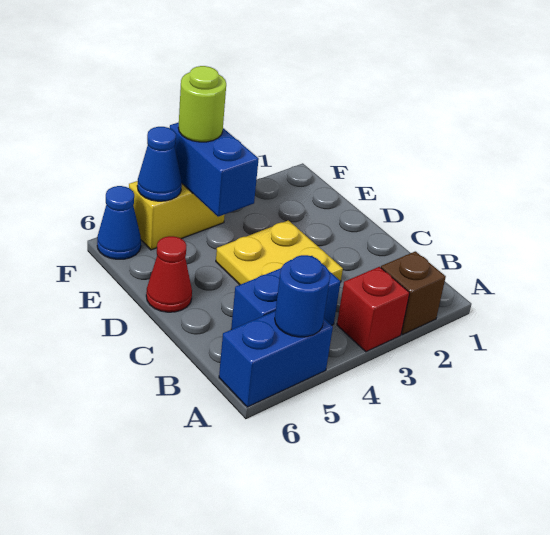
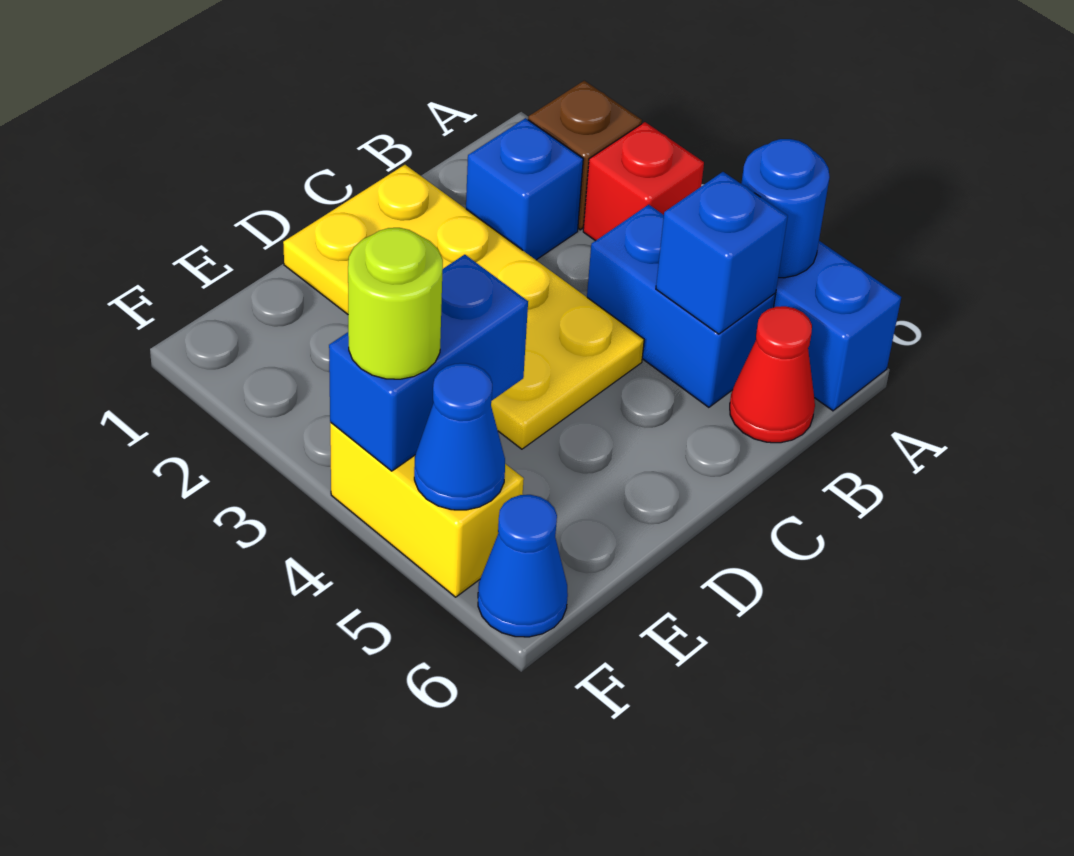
none -> blue brick B2 level 1
none -> blue brick B5 level 2
yellow plate C3:D4 level 1 -> yellow plate C1:D4 level 1
red cone D6 level 1 -> red cone B6 level 1

